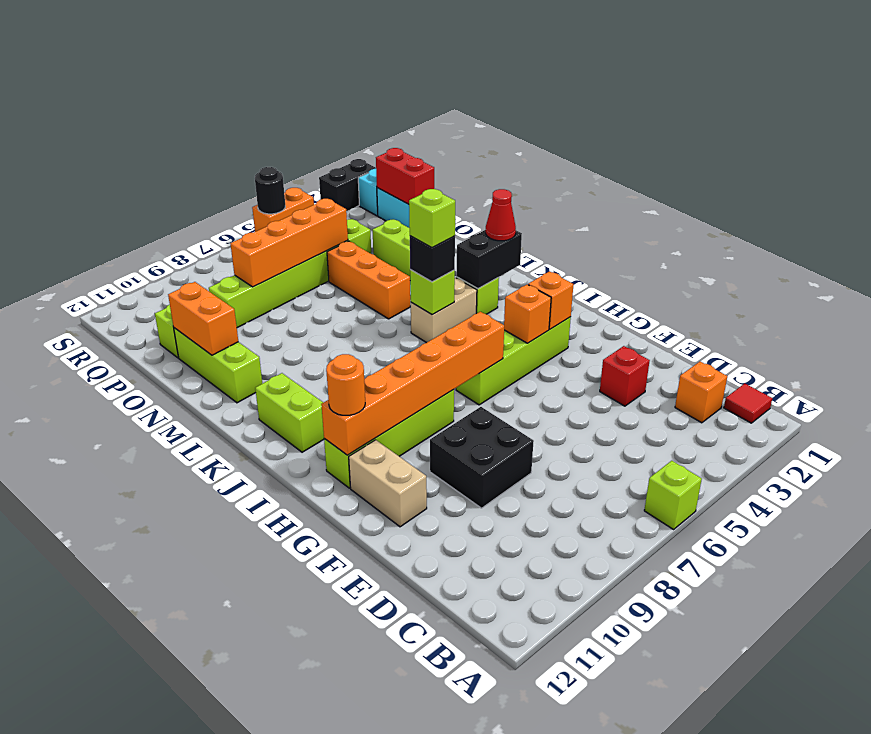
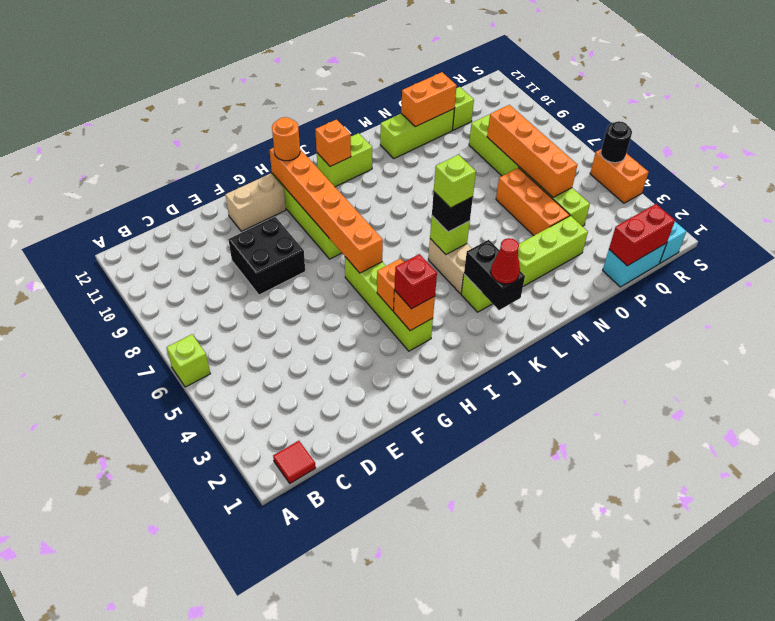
orange brick C2 level 1 -> orange brick J11 level 2
red brick E3 level 1 -> red brick H3 level 3
orange brick M5:O5 level 1 -> orange brick O4:O6 level 1
black brick S1:S2 level 1 -> none

